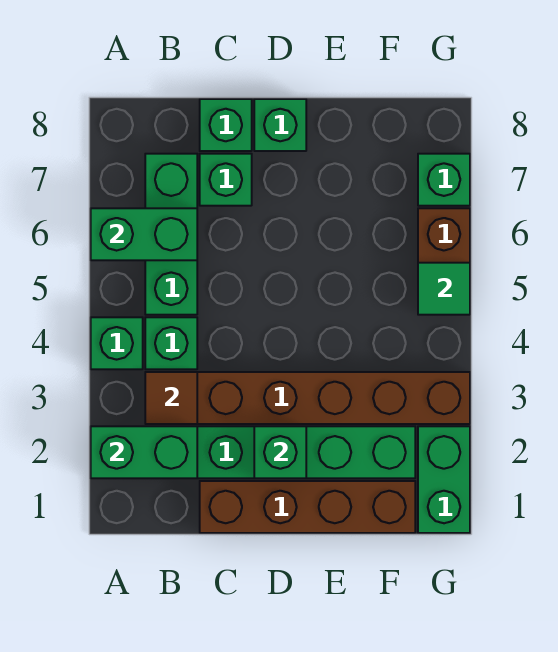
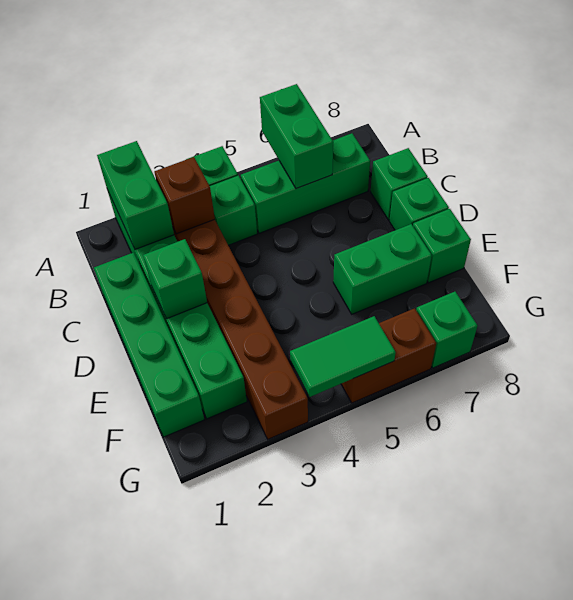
brown tile B3 level 2 -> brown brick B3 level 2
brown brick C1:F1 level 1 -> green brick C1:F1 level 1
green brick C7 level 1 -> green brick E8 level 1
green brick G1:G2 level 1 -> green brick E6:E7 level 1
green tile G5 level 2 -> green tile G4:G5 level 2

